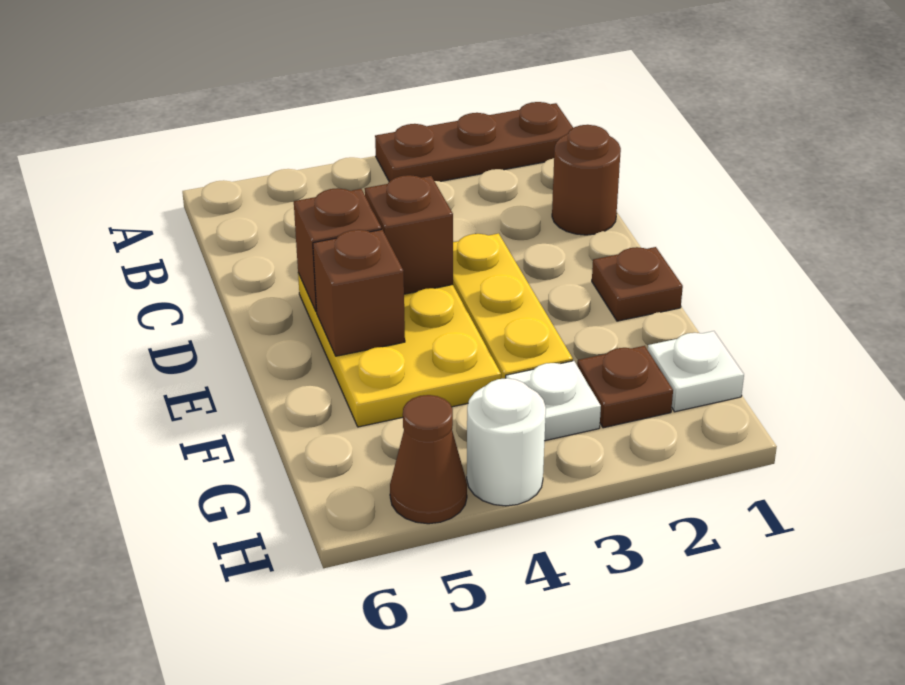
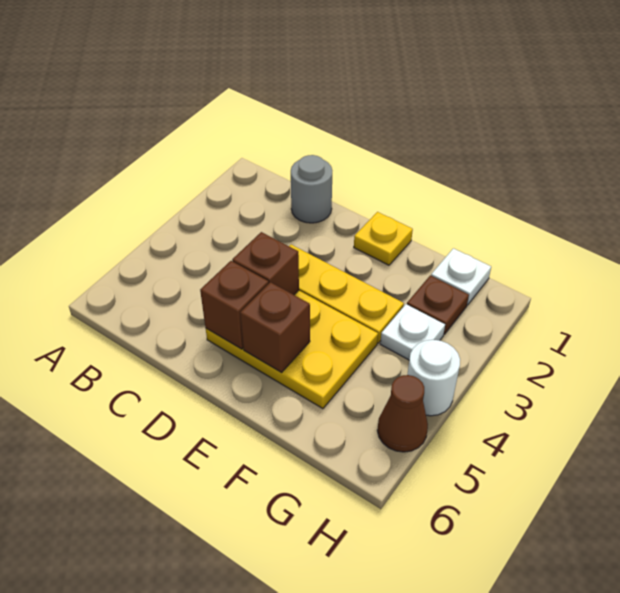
brown plate A1:A3 level 1 -> none
brown round brick C1 level 1 -> grey round brick C1 level 1
brown plate E1 level 1 -> yellow plate E1 level 1

